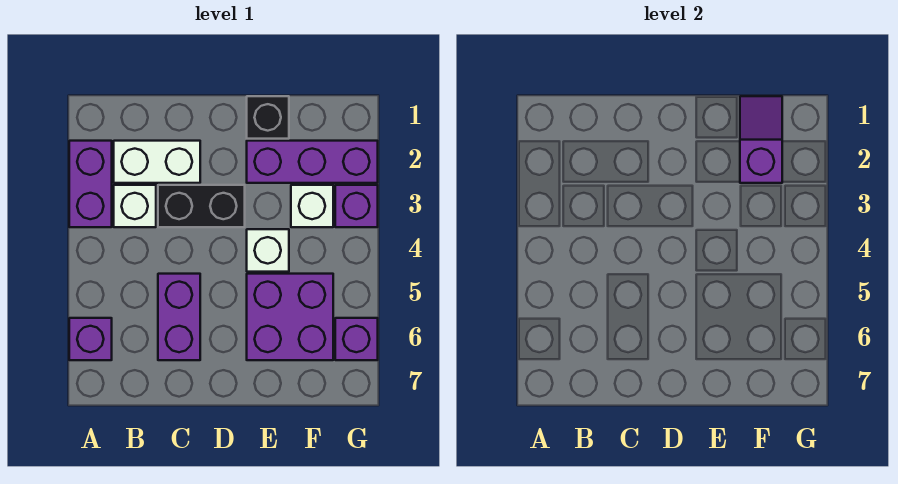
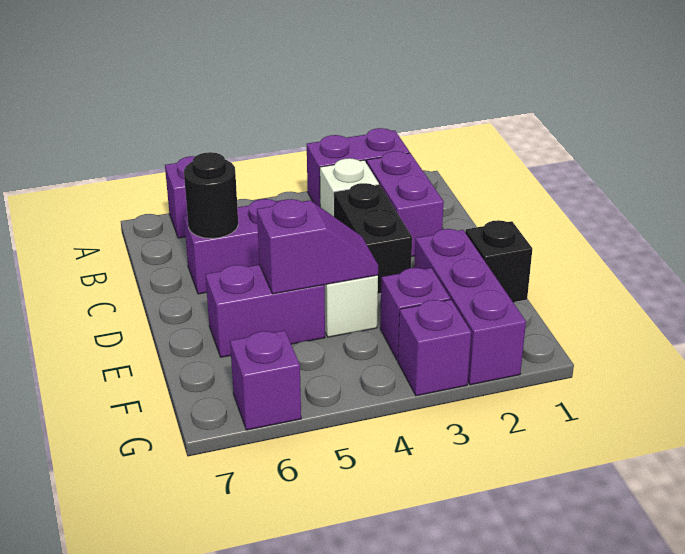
white brick B2:C2 level 1 -> purple brick B2:C2 level 1
none -> black round brick C6 level 2
purple brick E5:F6 level 1 -> purple brick E5:E6 level 1
purple slope F1:F2 level 2 top 2 -> purple slope E4:E5 level 2 top 5
white brick F3 level 1 -> purple brick F3 level 1

